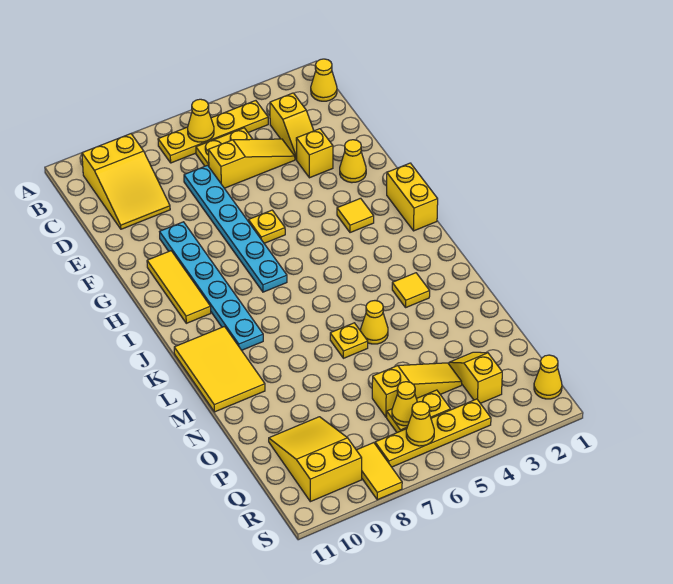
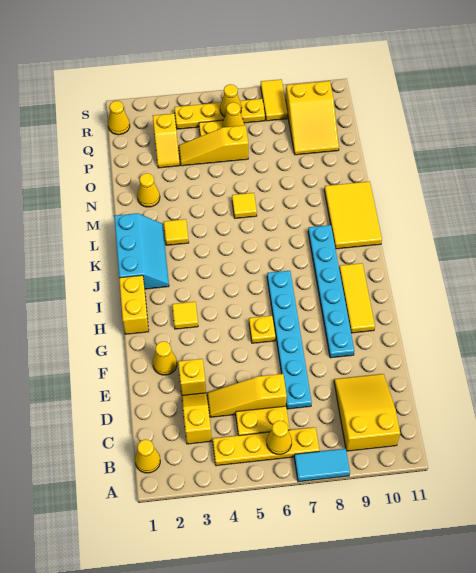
none -> cyan tile A7:A8 level 1
none -> cyan slope J1:L2 level 1 top 1
yellow cone M5 level 1 -> yellow cone N2 level 1
yellow plate M6 level 1 -> yellow tile M6 level 1

